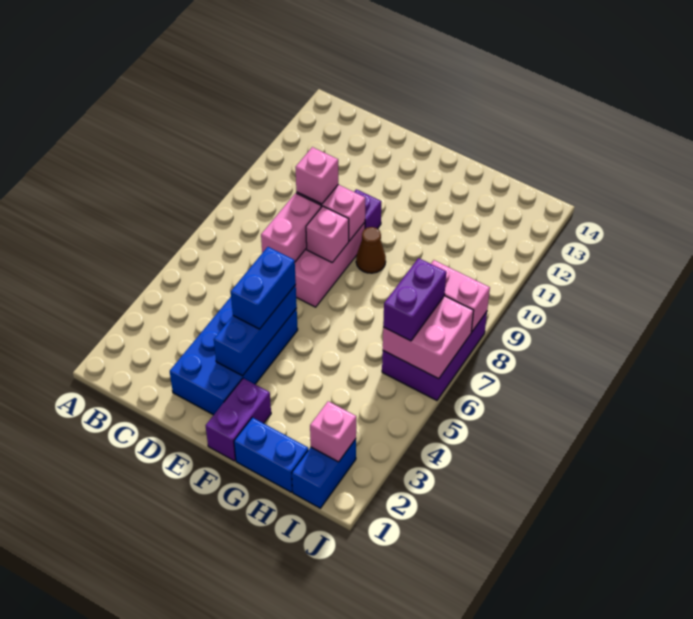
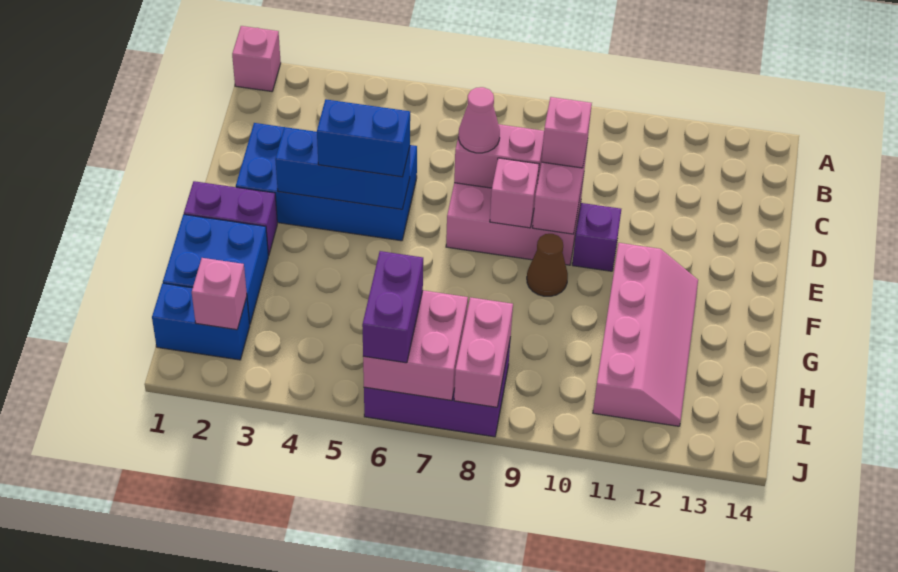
none -> pink brick A1 level 1
none -> pink cone D7 level 3
none -> pink slope F11:I12 level 1 top 11
blue brick G1:H1 level 1 -> blue brick G1:H2 level 1
purple brick I6:I7 level 3 -> purple brick I6:J6 level 3

